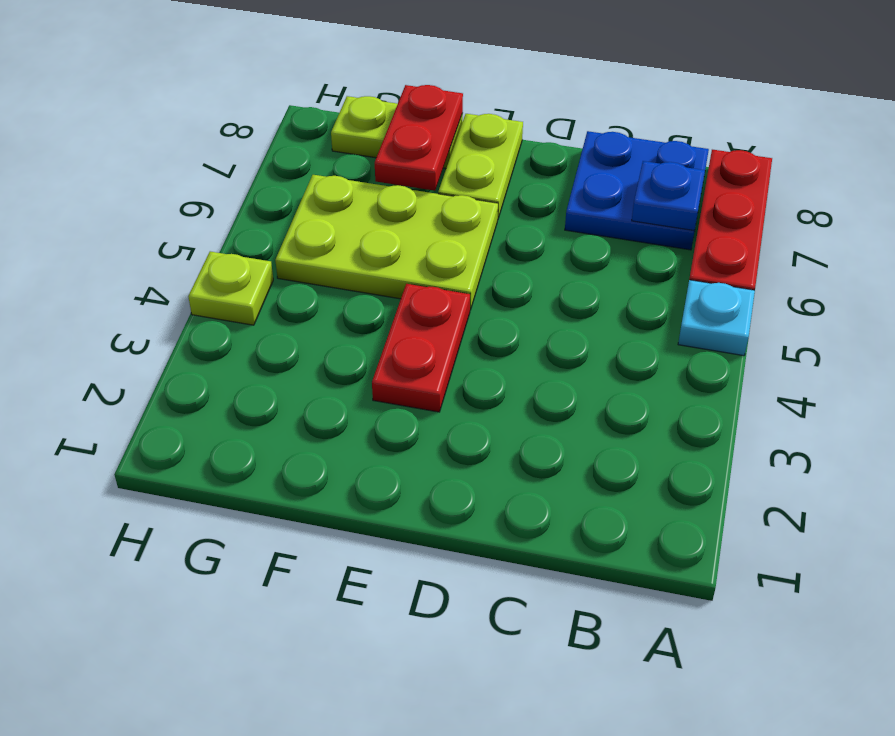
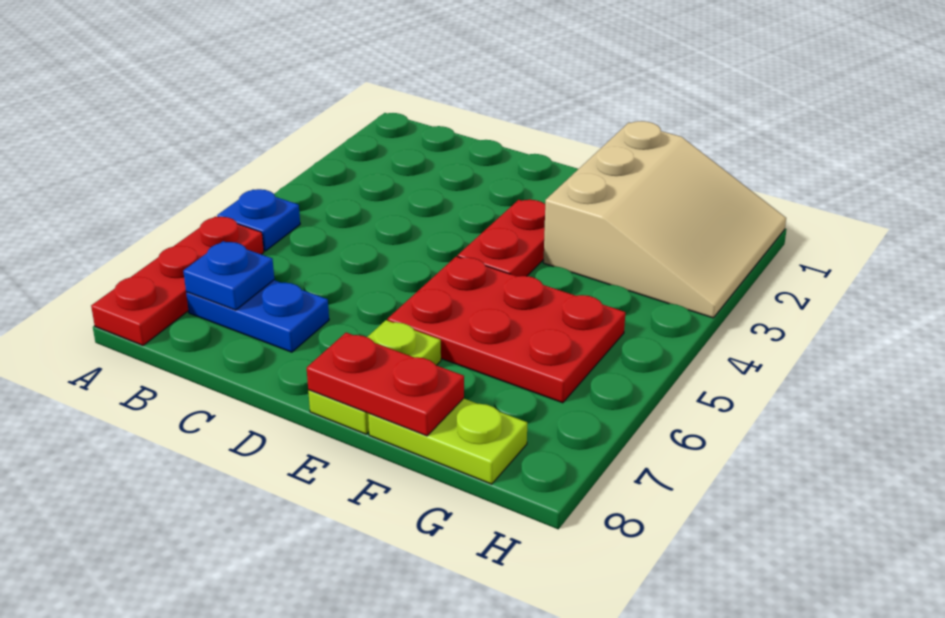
cyan plate A5 level 1 -> blue plate A5 level 1
blue plate B7:C8 level 1 -> blue plate B7:C7 level 1
lime plate E5:G6 level 1 -> red plate E5:G6 level 1
none -> tan slope F1:H3 level 1 top F
red plate F7:F8 level 2 -> red plate E8:F8 level 2
lime plate H4 level 1 -> none

